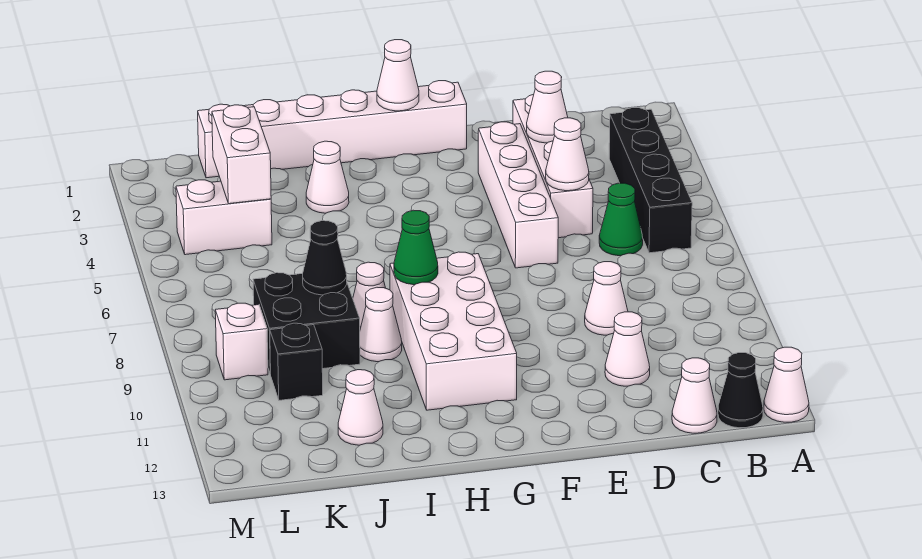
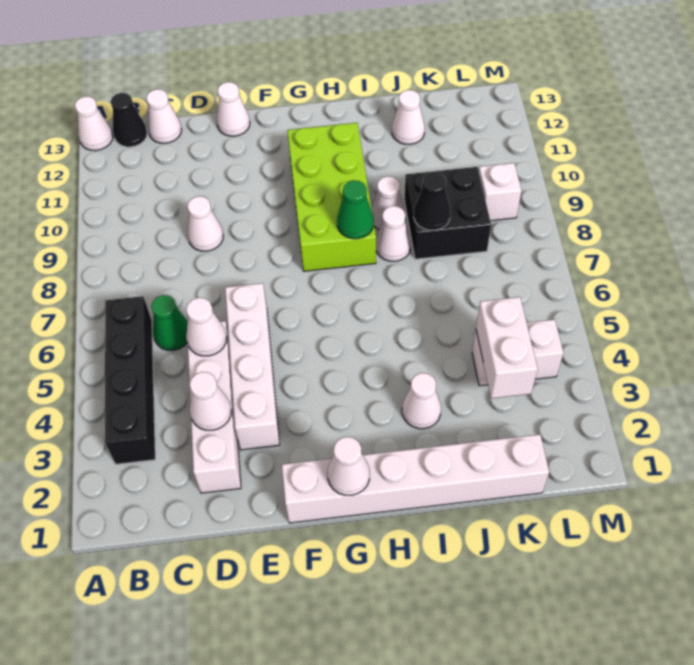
white cone D11 level 1 -> white cone E13 level 1
white brick G8:H11 level 1 -> lime brick G8:H11 level 1
black brick K10 level 1 -> none

